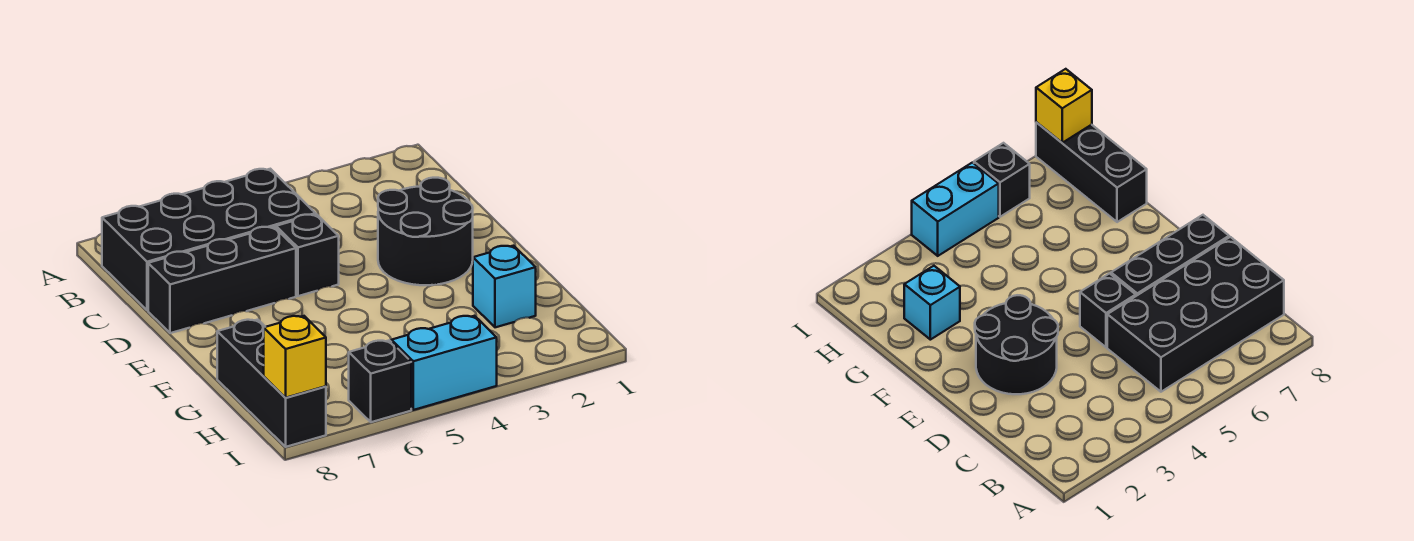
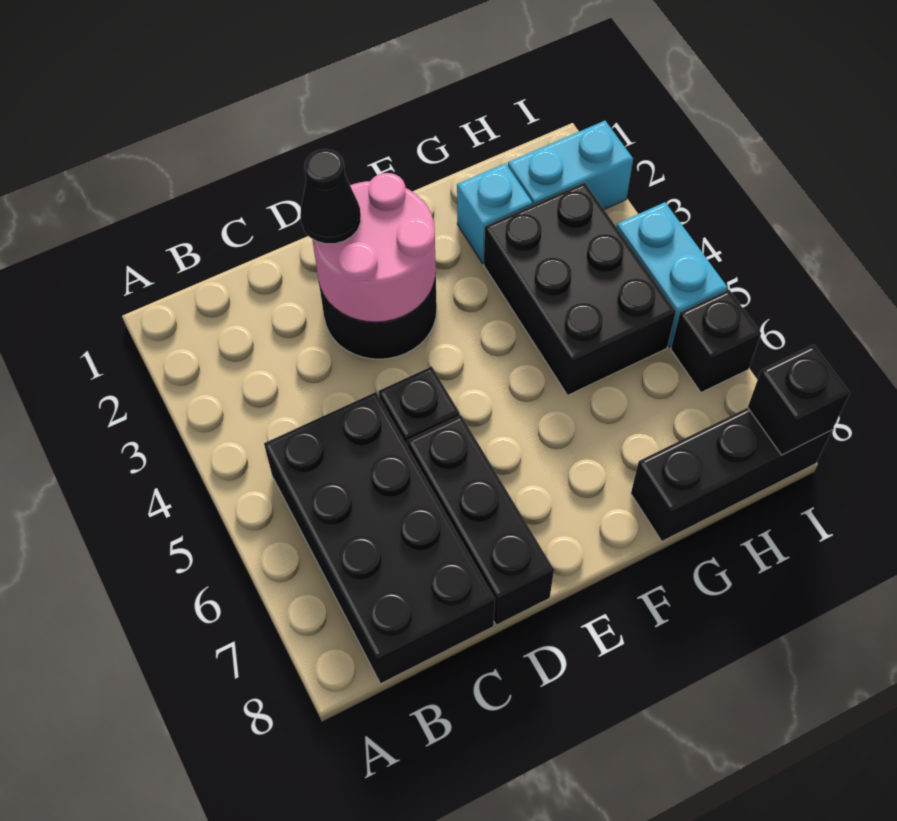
none -> pink round brick D2:E3 level 2
none -> black cone D2 level 3
none -> black brick G3:H5 level 1
none -> cyan brick H2:I2 level 1
yellow brick I8 level 2 -> black brick I8 level 2

